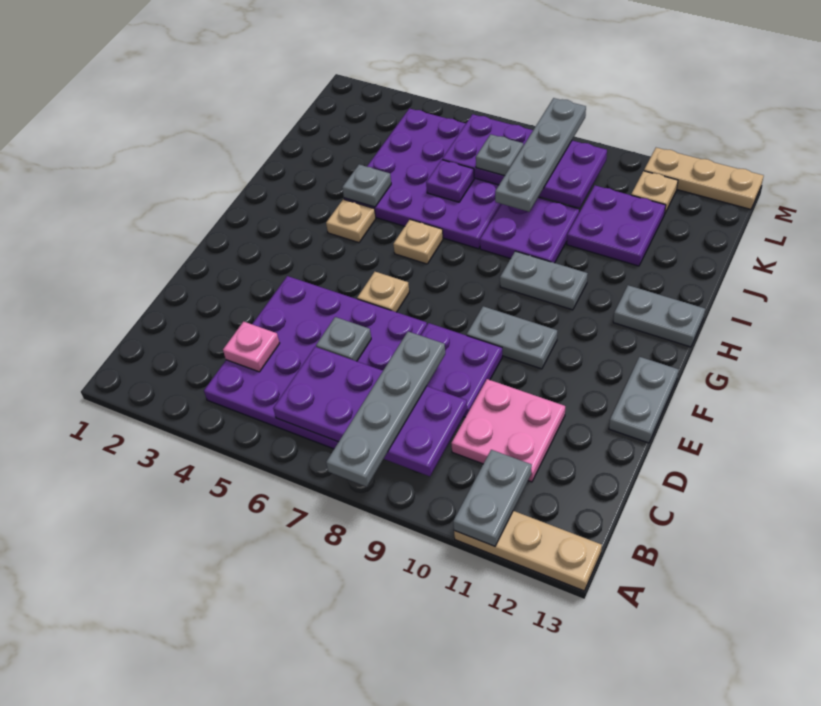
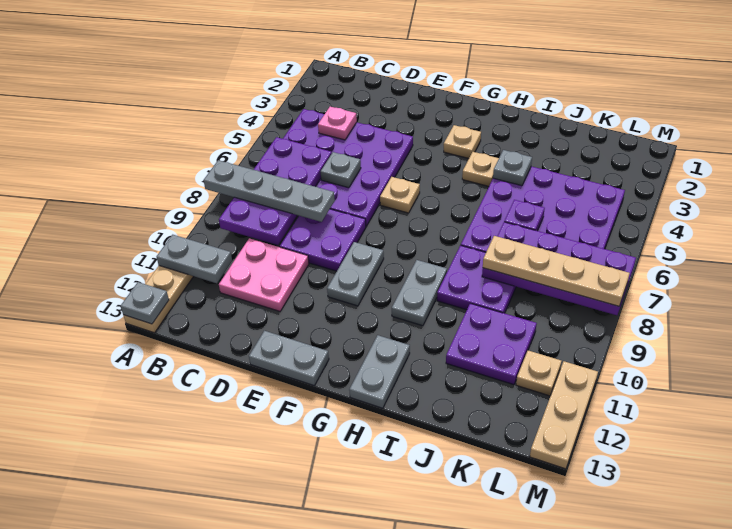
tan plate H6 level 1 -> tan plate G3 level 1
grey plate J8:M8 level 3 -> tan plate J8:M8 level 3
purple plate K6:L9 level 2 -> purple plate J7:M8 level 2
grey plate K7 level 3 -> grey plate A13 level 2

